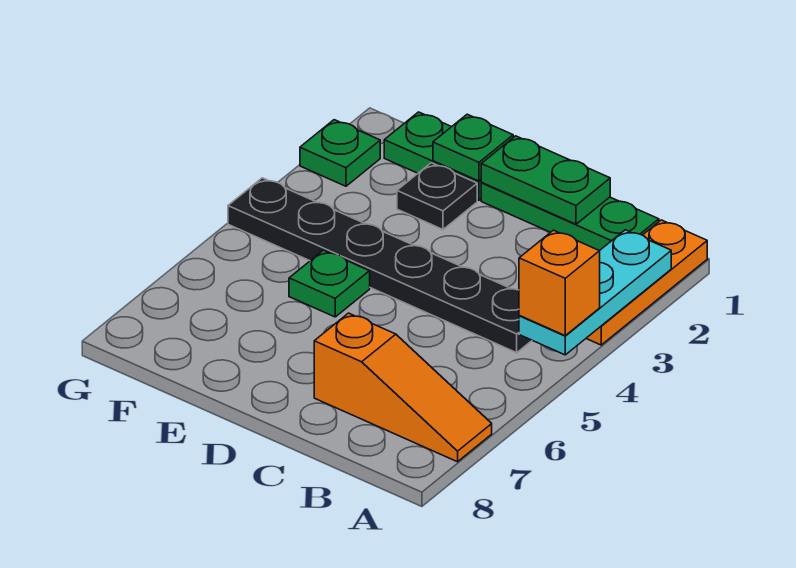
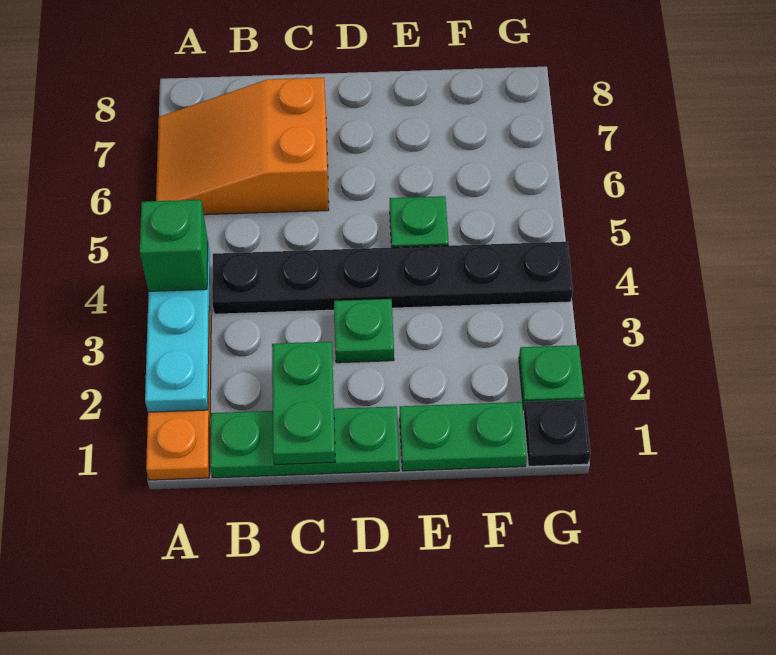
orange brick A4 level 3 -> green brick A4 level 3
orange slope A7:C7 level 1 top C -> orange slope A6:C7 level 1 top C
green plate C1:D1 level 2 -> green plate C1:C2 level 2
green plate E1 level 2 -> green plate D3 level 1
black plate E2 level 1 -> black plate G1 level 1

